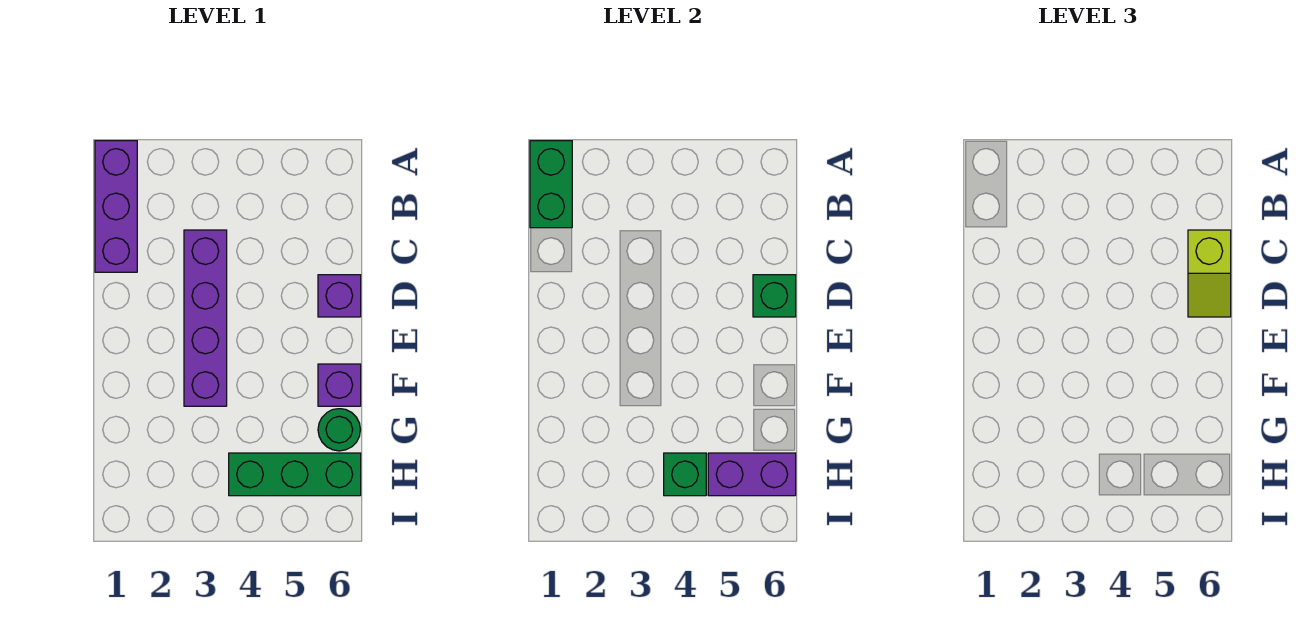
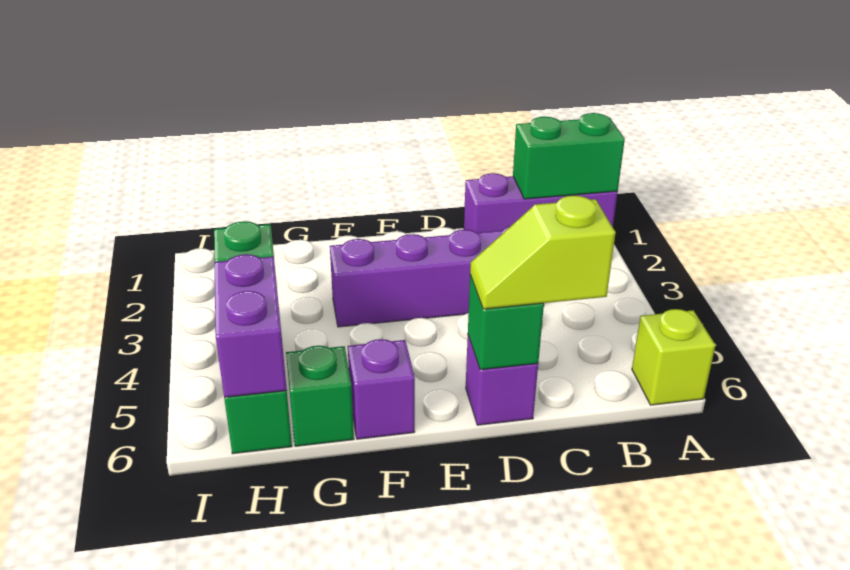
none -> lime brick A6 level 1
green round brick G6 level 1 -> green brick G6 level 1

